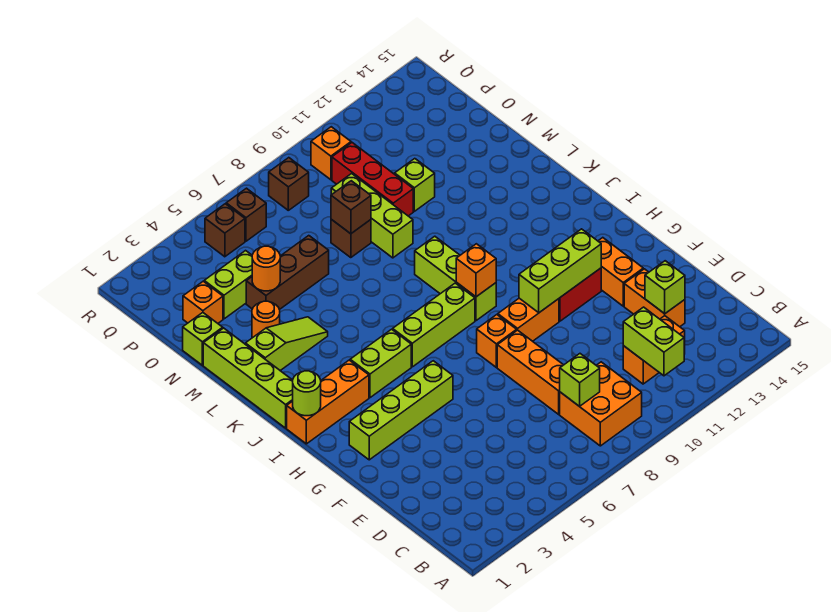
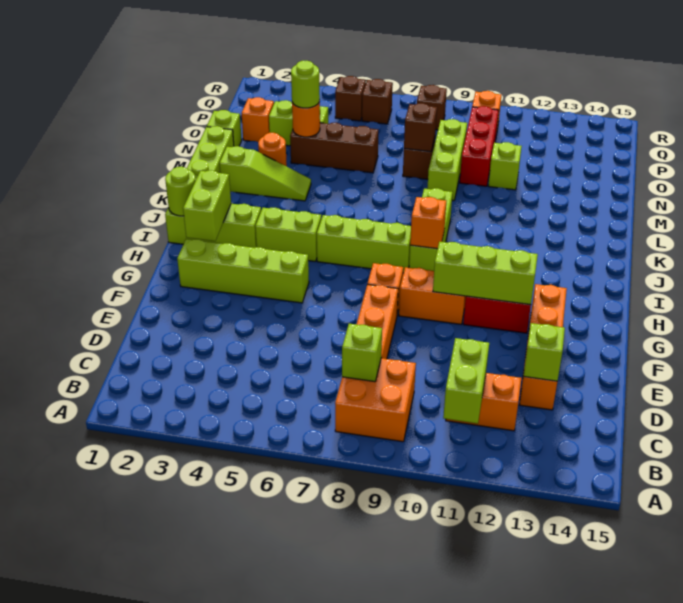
none -> lime brick H2:I2 level 2
orange brick I1:I3 level 1 -> lime brick I1:I3 level 1
none -> lime round brick N4 level 3

